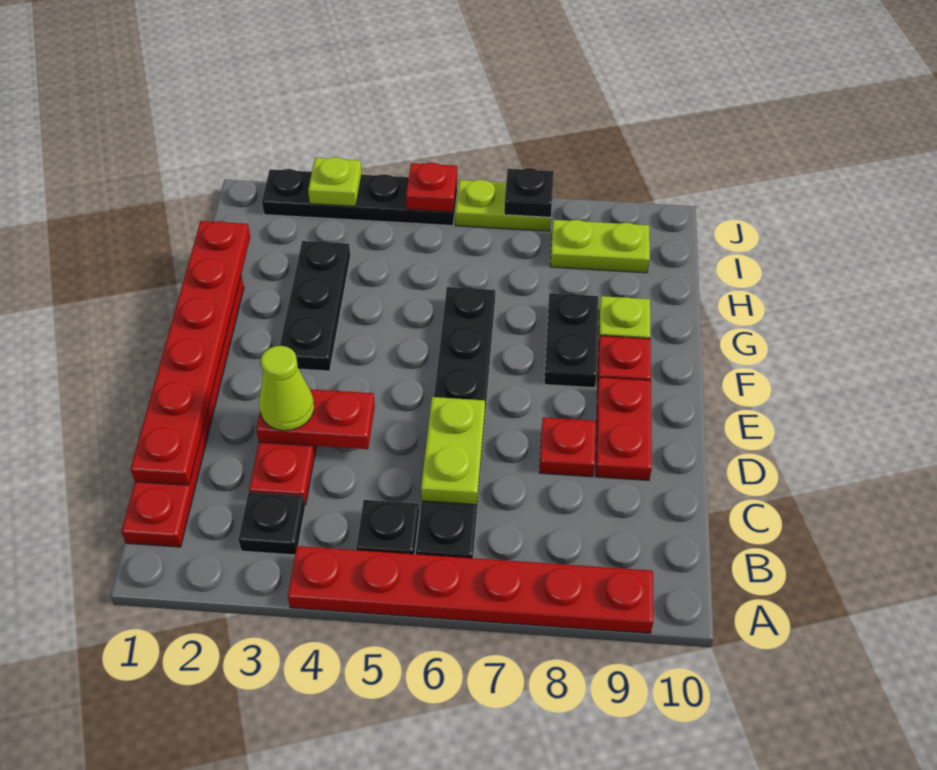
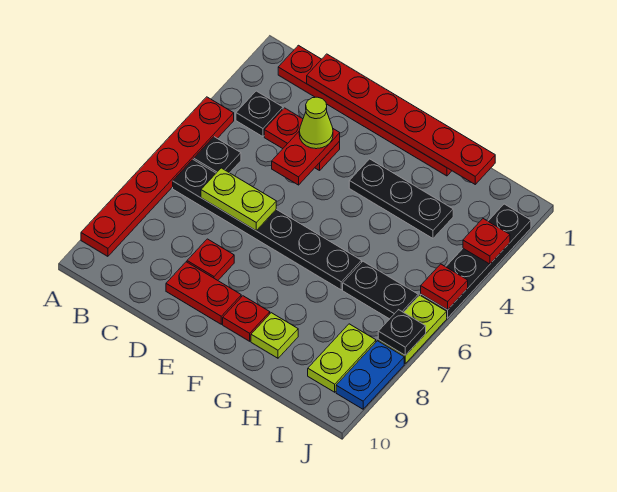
black plate F8:G8 level 1 -> black plate H6:I6 level 1
lime plate J3 level 2 -> red plate J3 level 2
none -> blue plate J8:J9 level 1

